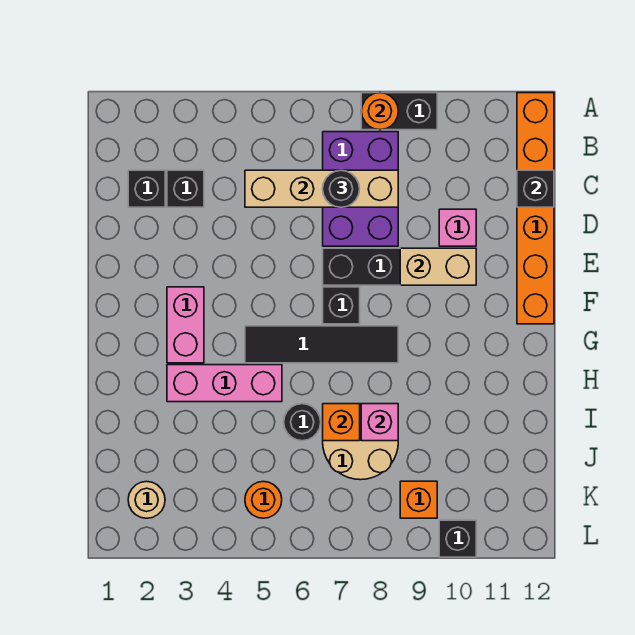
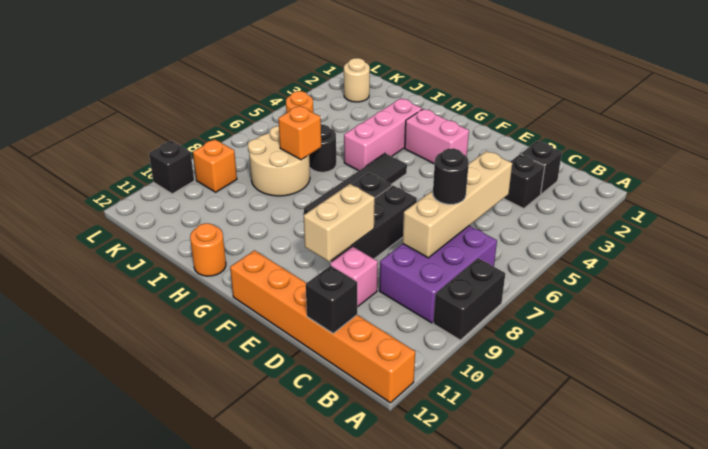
orange round brick A8 level 2 -> orange round brick H12 level 1
purple brick B7:D8 level 1 -> purple brick B7:C9 level 1
pink brick I8 level 2 -> none

